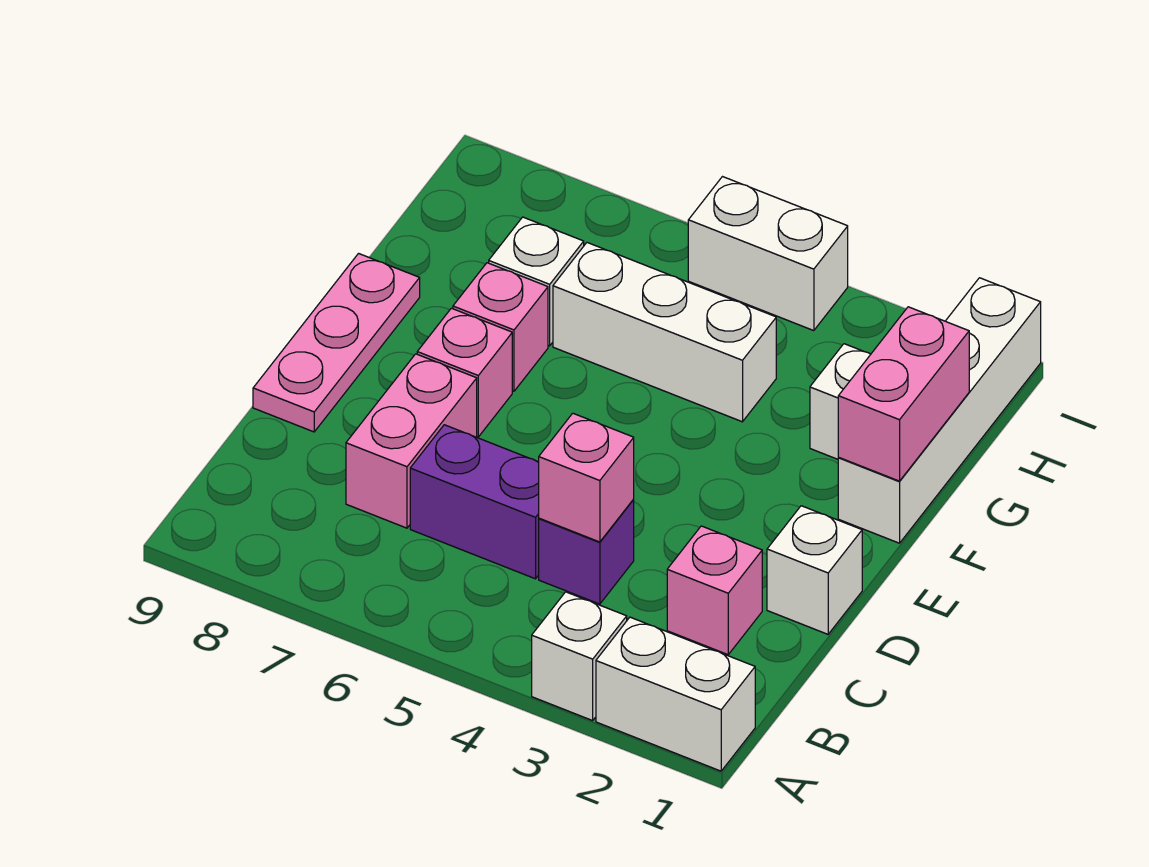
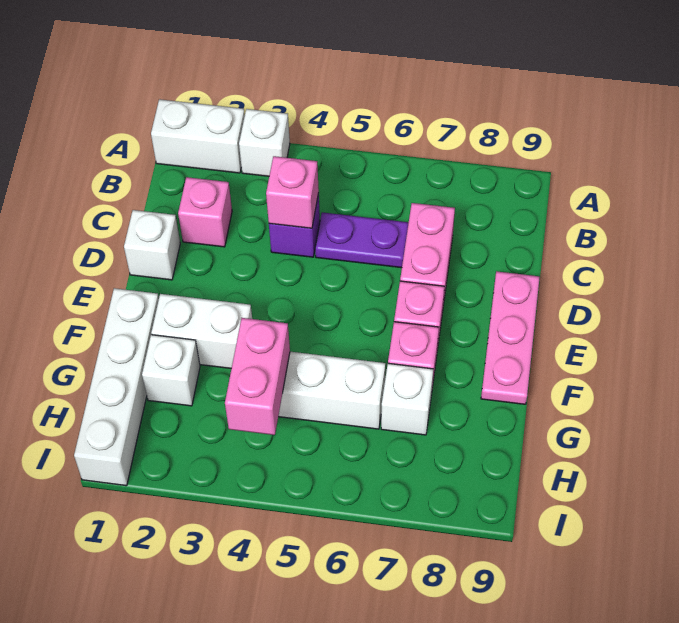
purple brick C5:C6 level 1 -> purple plate C5:C6 level 1
pink brick F1:G1 level 2 -> pink brick G4:H4 level 2
white brick I4:I5 level 1 -> white brick F2:F3 level 1

